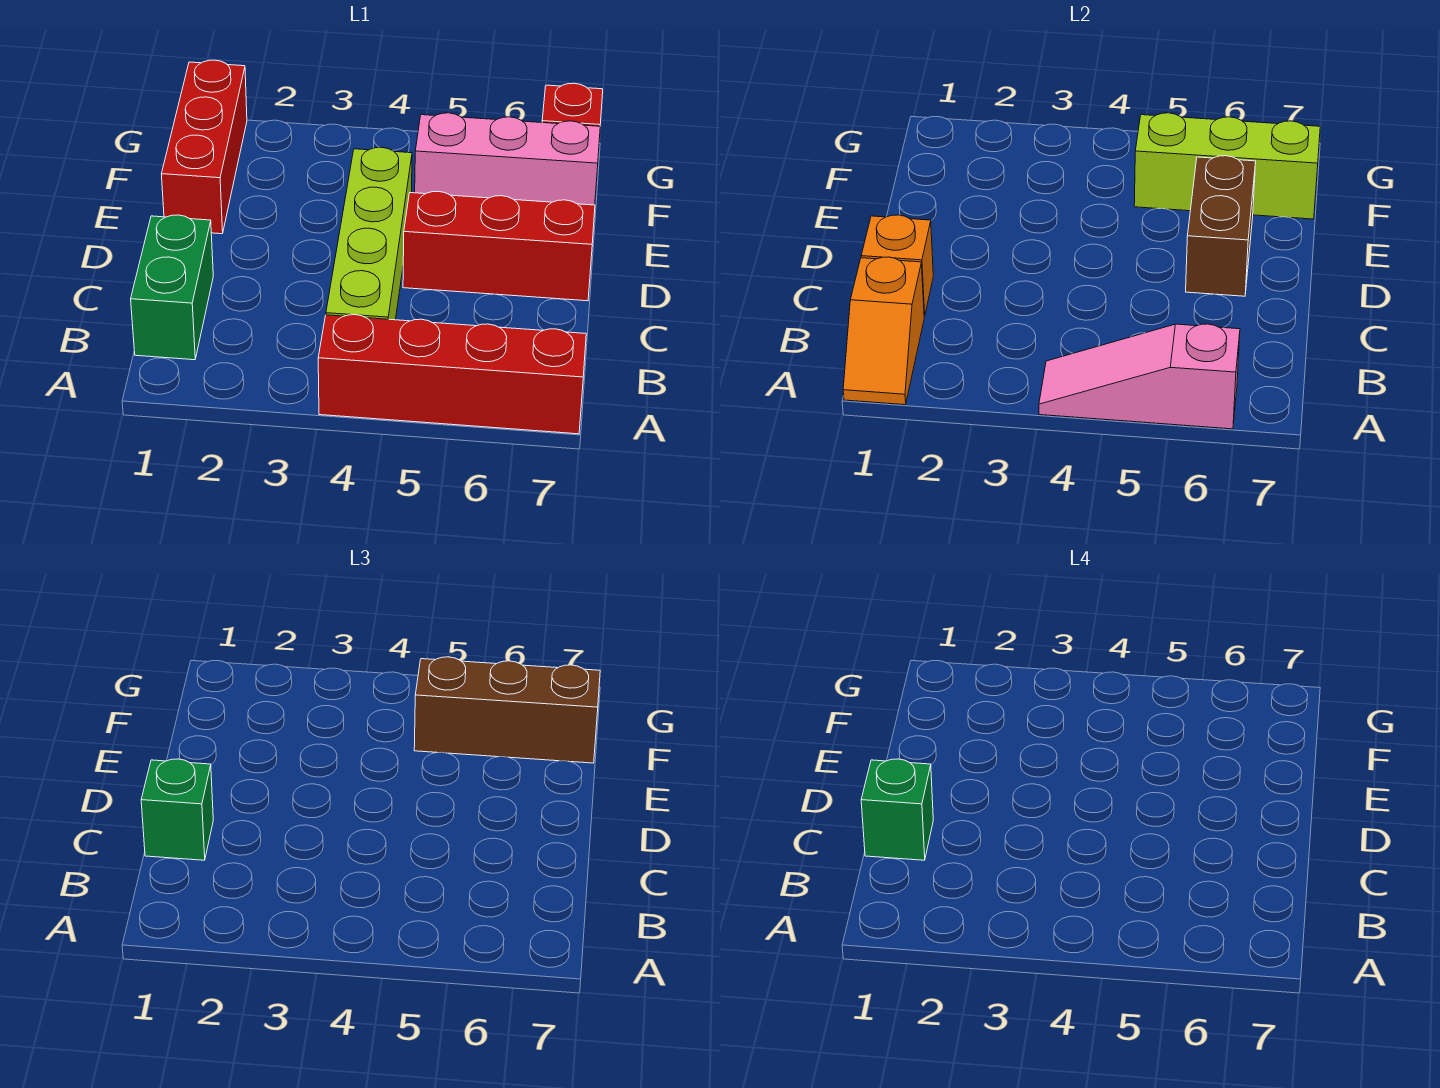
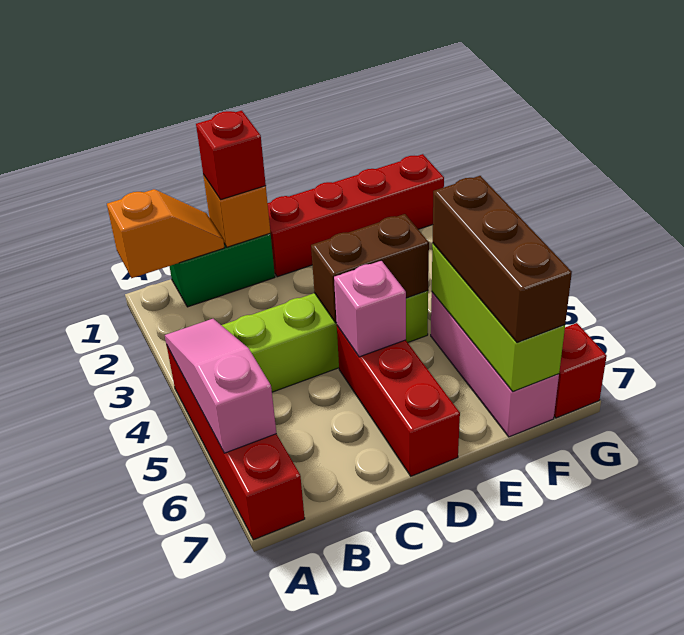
orange slope A1:B1 level 2 top B -> orange slope A1:B1 level 2 top A
green brick C1 level 3 -> red brick C1 level 3
green brick C1 level 4 -> none
none -> pink brick D5 level 2
brown brick D6:E6 level 2 -> brown brick D4:E4 level 2
red brick E1:G1 level 1 -> red brick D1:G1 level 1

